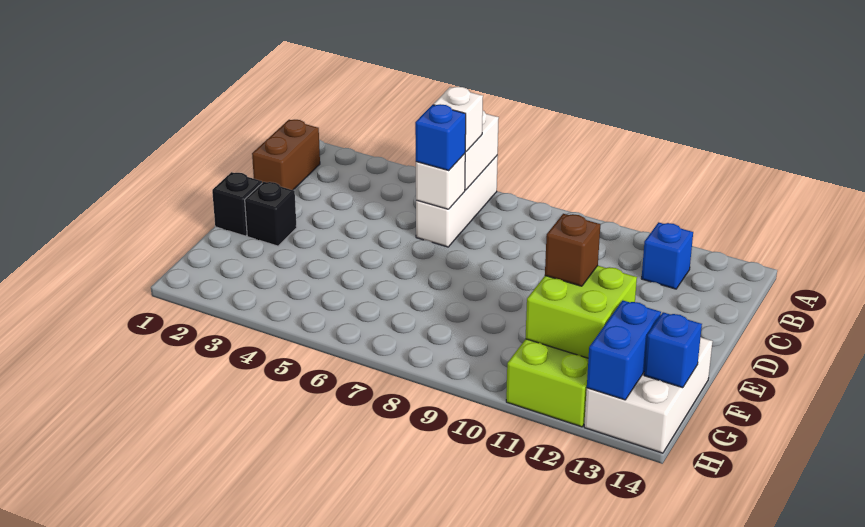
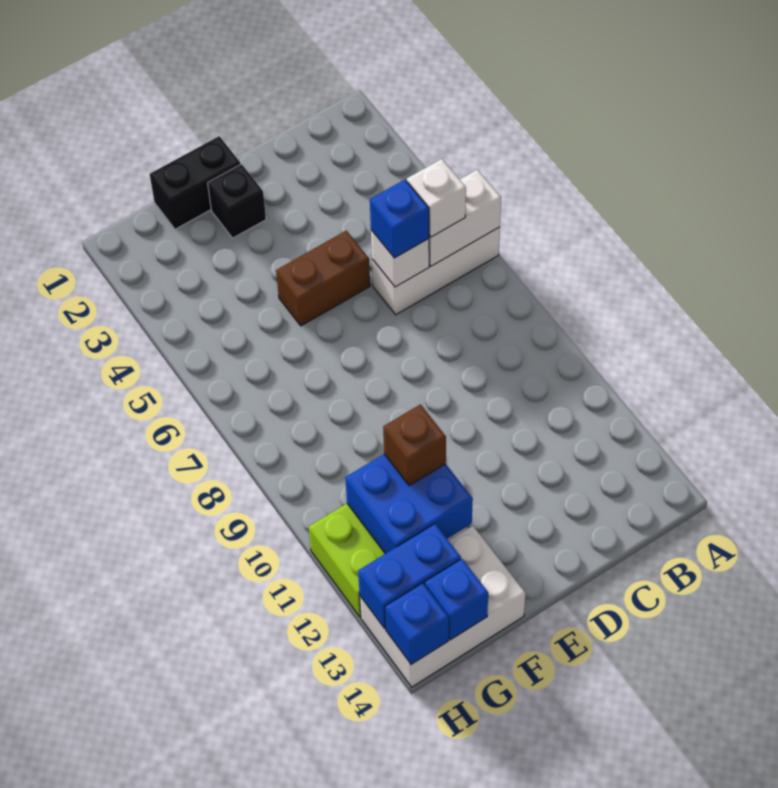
brown brick B1:C1 level 1 -> brown brick D5:E5 level 1
blue brick B12 level 1 -> blue brick H14 level 2
black brick E1 level 1 -> black brick E1:F1 level 1
lime brick F11:G12 level 2 -> blue brick F11:G12 level 2

